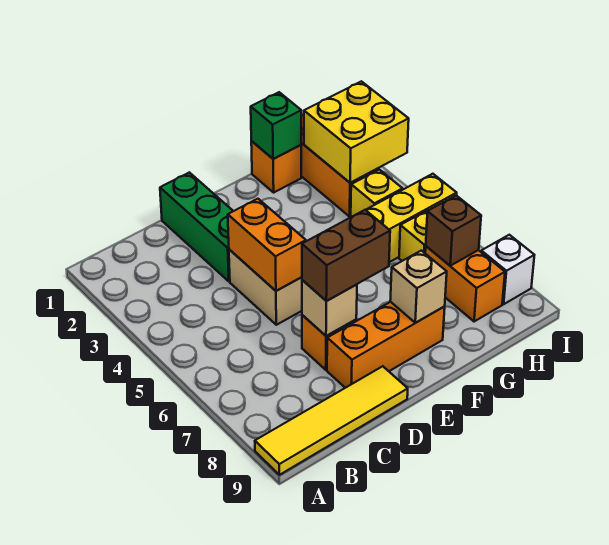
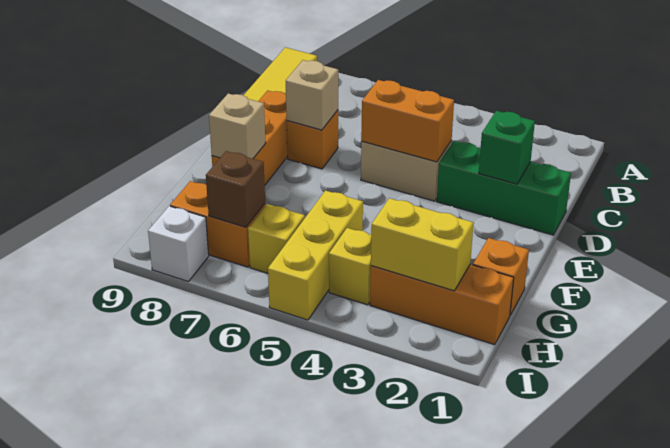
brown brick D7:E7 level 3 -> none
green brick G1 level 2 -> green brick D2 level 2
yellow brick H2:I3 level 2 -> yellow brick H2:H3 level 2

